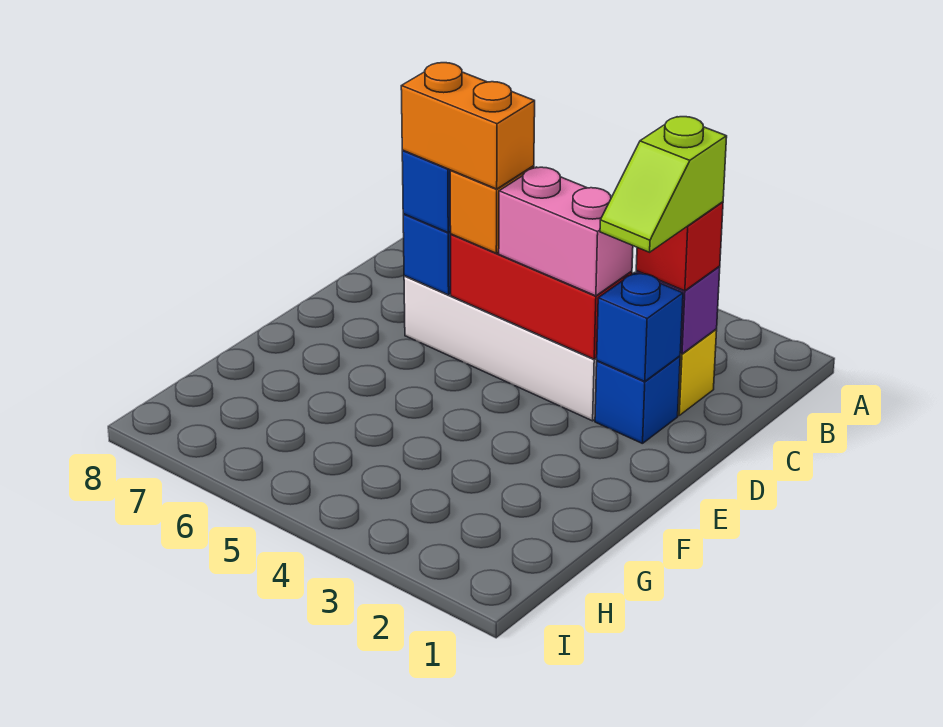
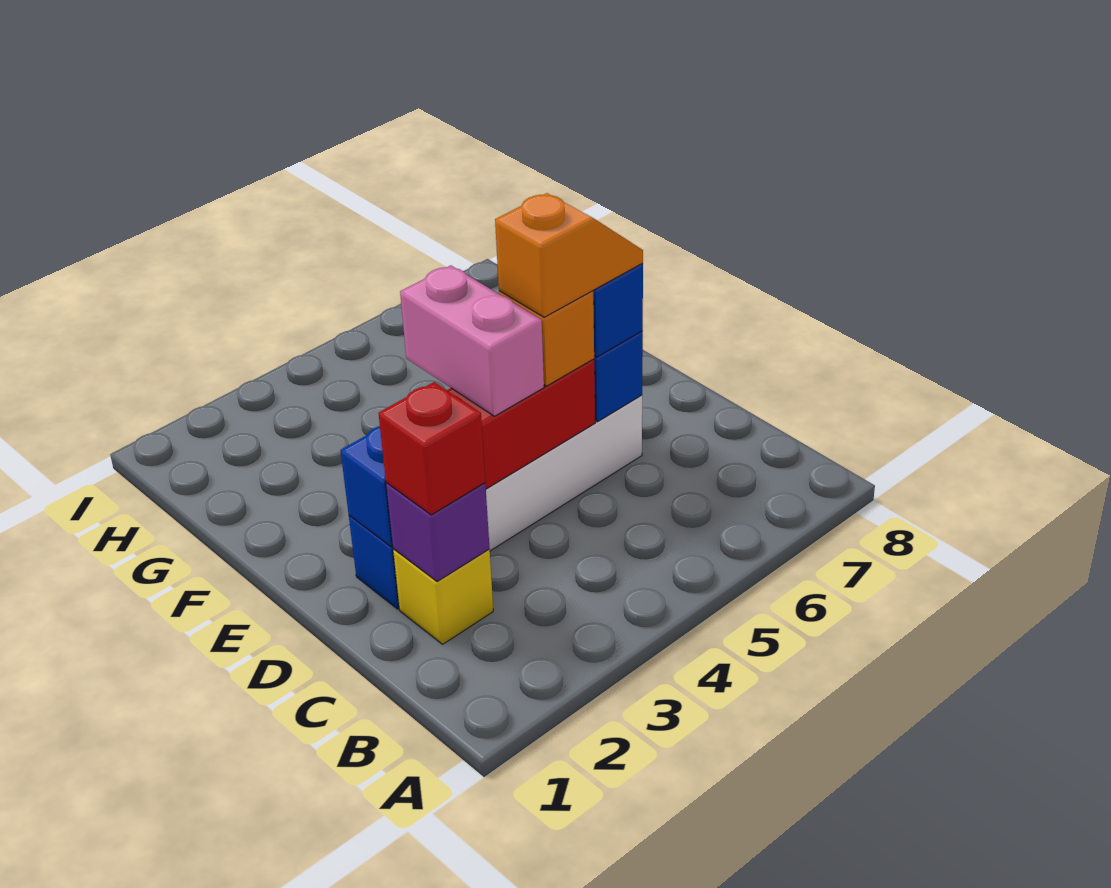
lime slope C2:D2 level 4 top C -> none
pink brick D3:D4 level 3 -> pink brick D4:E4 level 3
orange brick D5:D6 level 4 -> orange slope D5:D6 level 4 top 5

